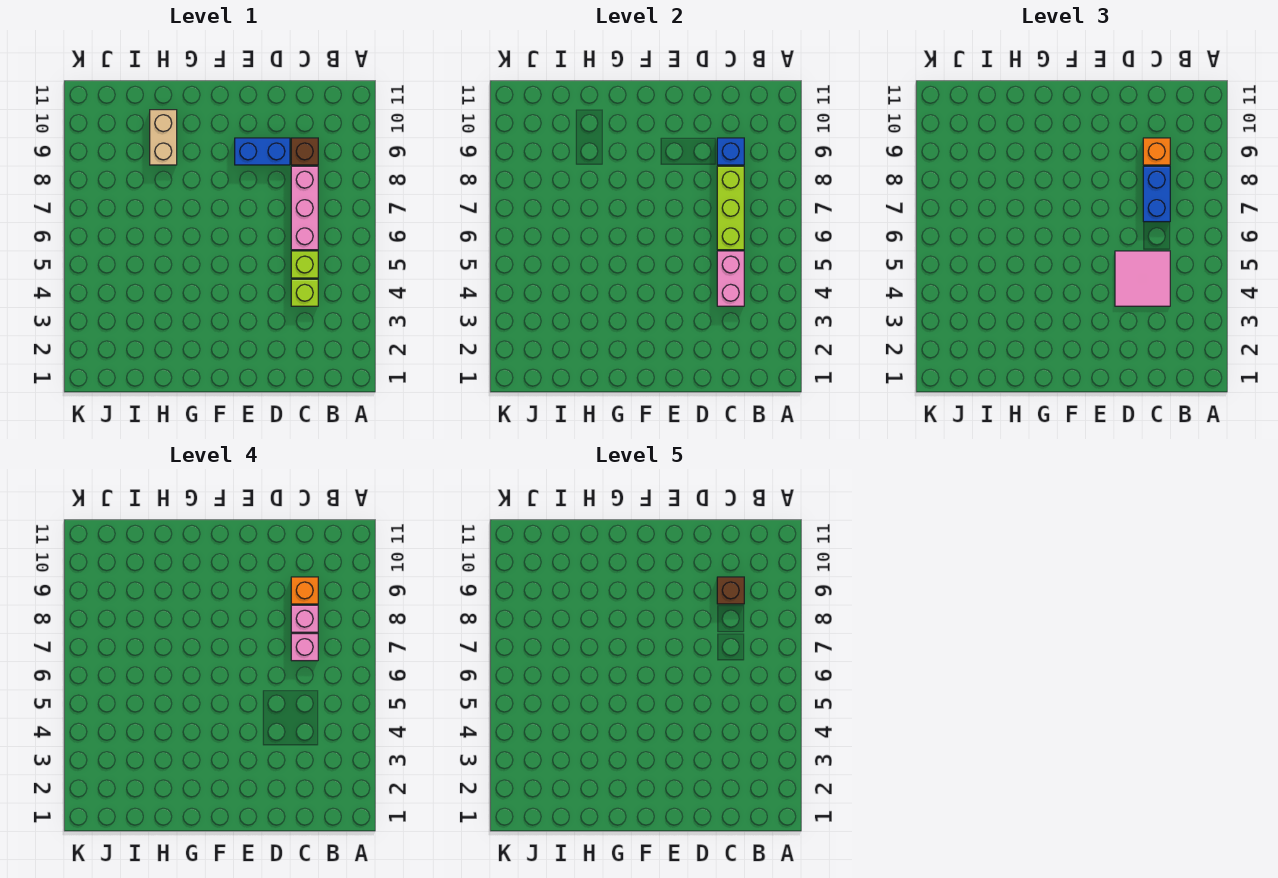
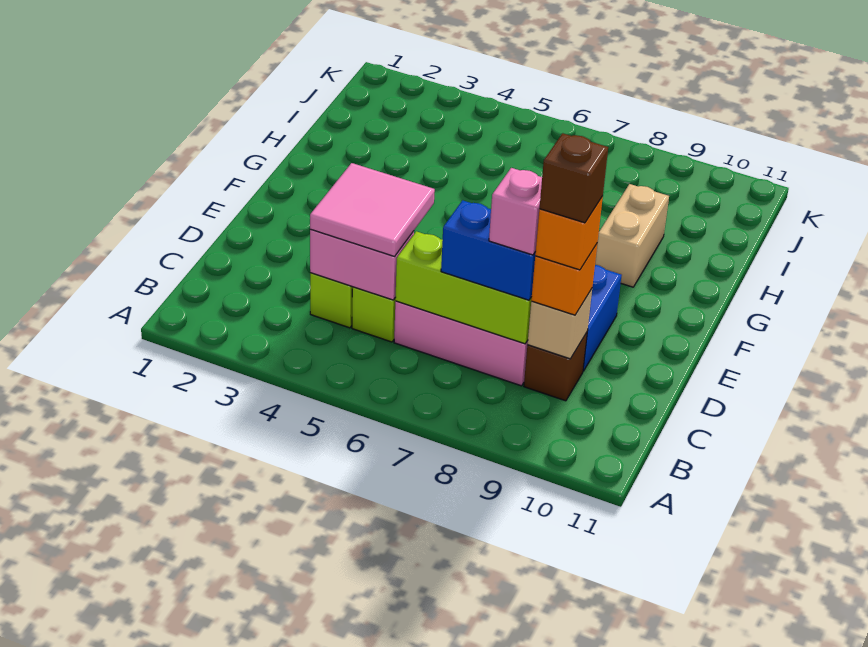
pink brick C7 level 4 -> none
blue brick C9 level 2 -> tan brick C9 level 2
tan brick H9:H10 level 1 -> tan brick G9:H9 level 1

